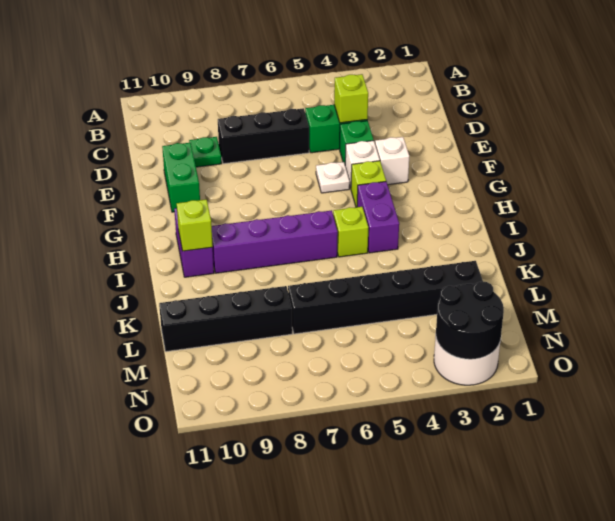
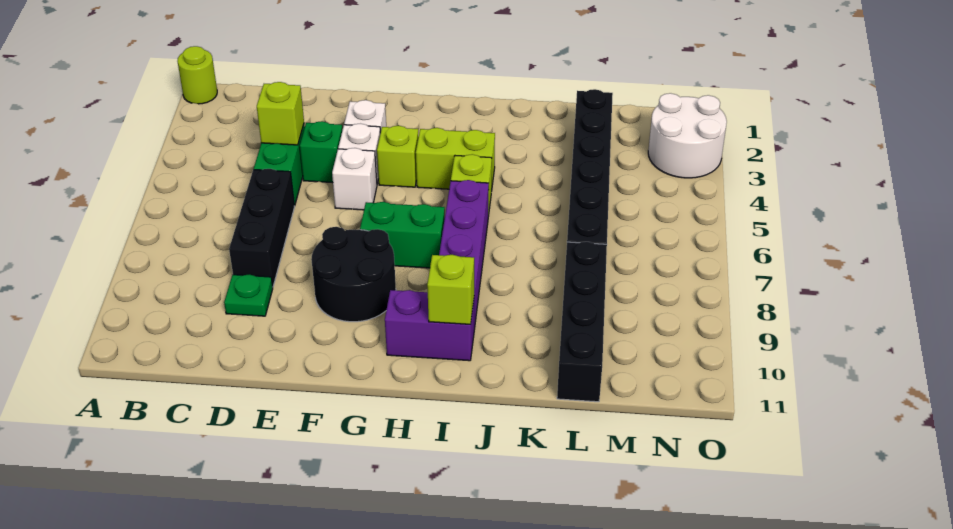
none -> lime round brick A1 level 1
green brick E10:F10 level 1 -> green brick G7:H7 level 1
white plate F5 level 1 -> white brick F5 level 1
purple brick H4:I4 level 1 -> lime brick H4:I4 level 1
black round brick N2:O3 level 2 -> black round brick F8:G9 level 1

